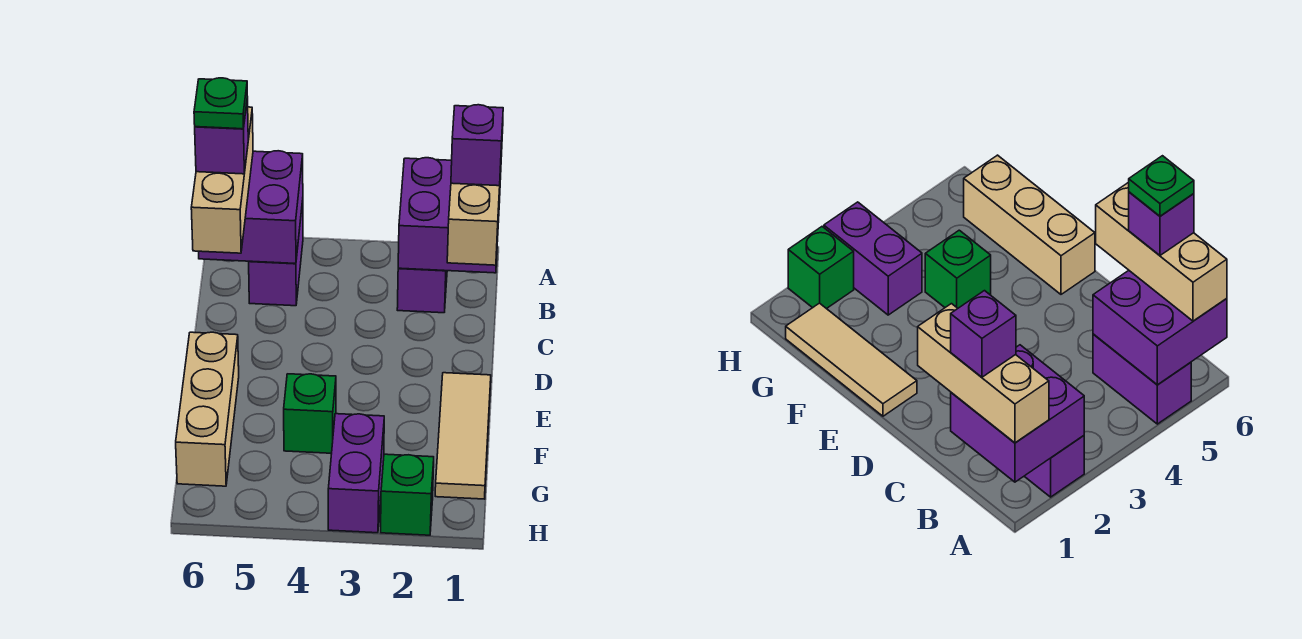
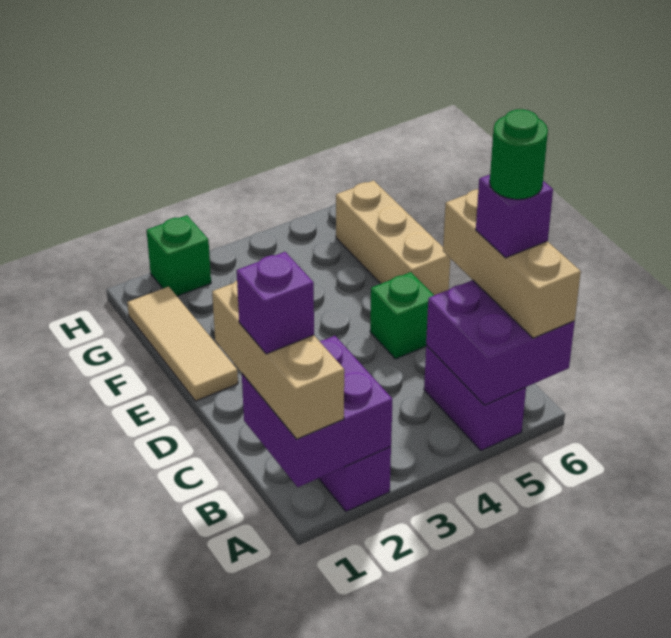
green plate B6 level 5 -> green round brick B6 level 5
green brick F4 level 1 -> green brick D5 level 1
purple brick G3:H3 level 1 -> none

